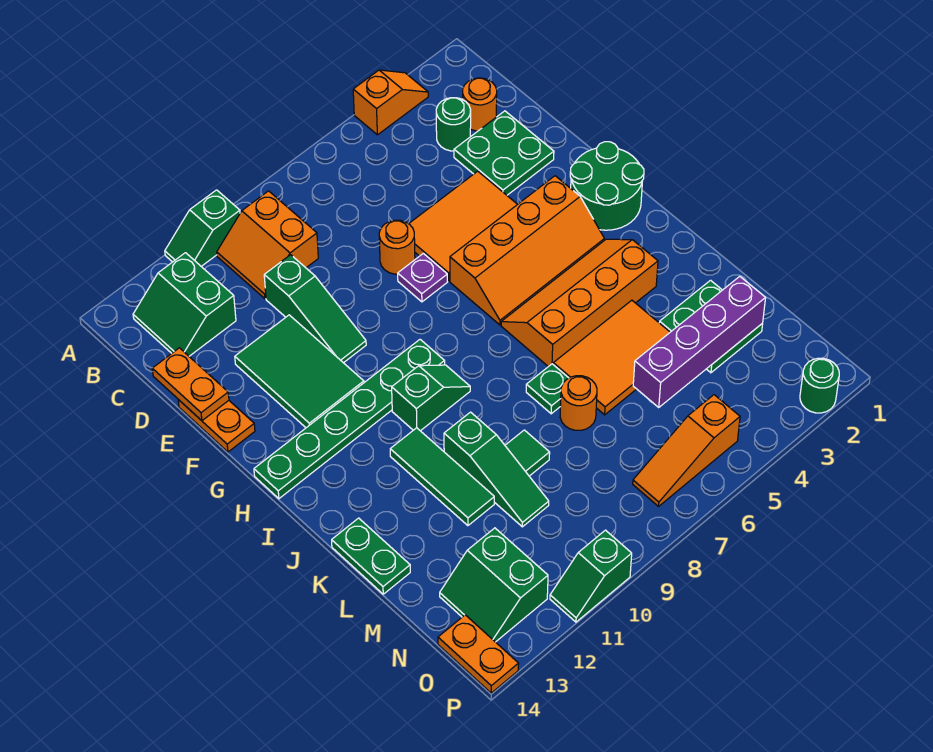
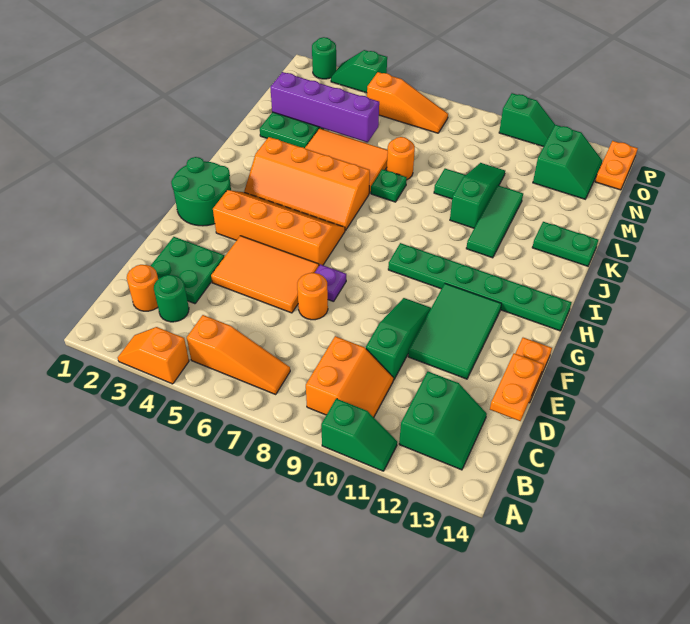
none -> orange slope B5:B7 level 1 top 5
green slope I9:I10 level 1 top 10 -> green slope P3:P4 level 1 top 4
green plate K14:L14 level 1 -> green plate K13:K14 level 1

